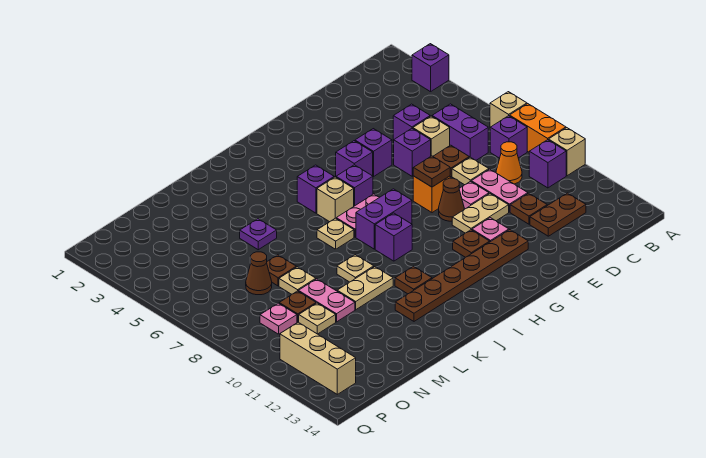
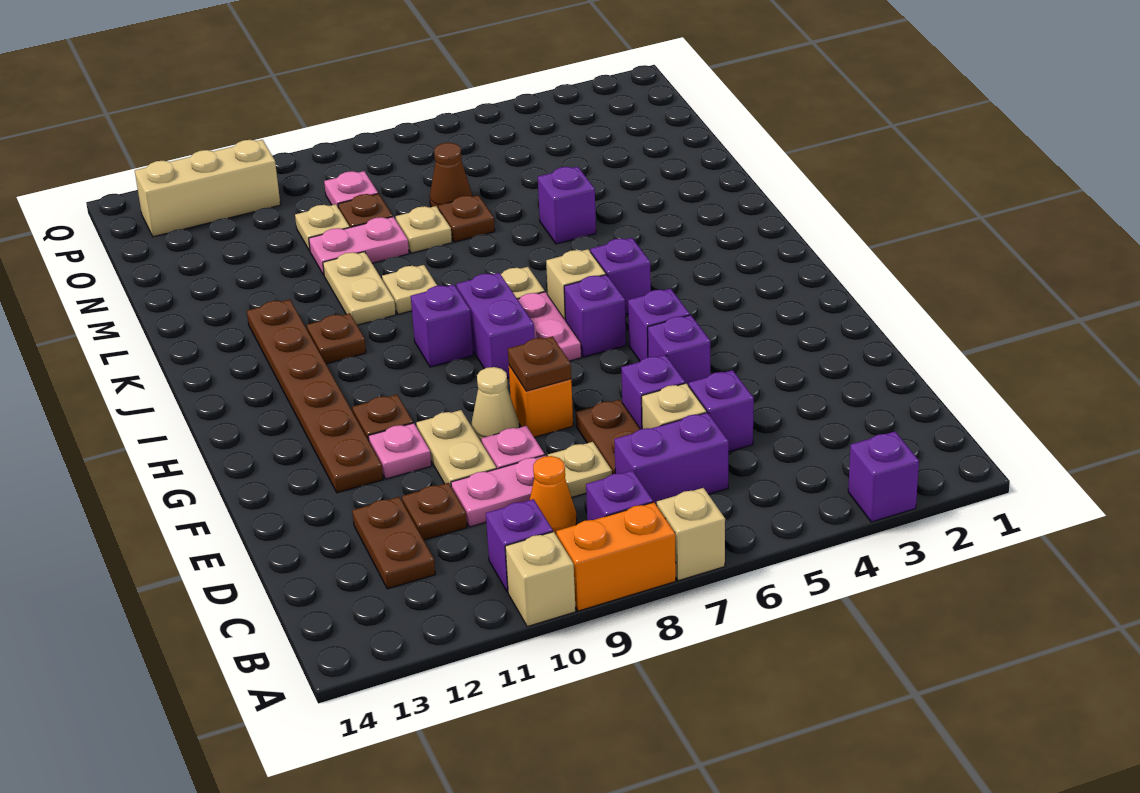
brown cone F9 level 1 -> tan cone F9 level 1
purple plate L5 level 1 -> purple brick L5 level 1

